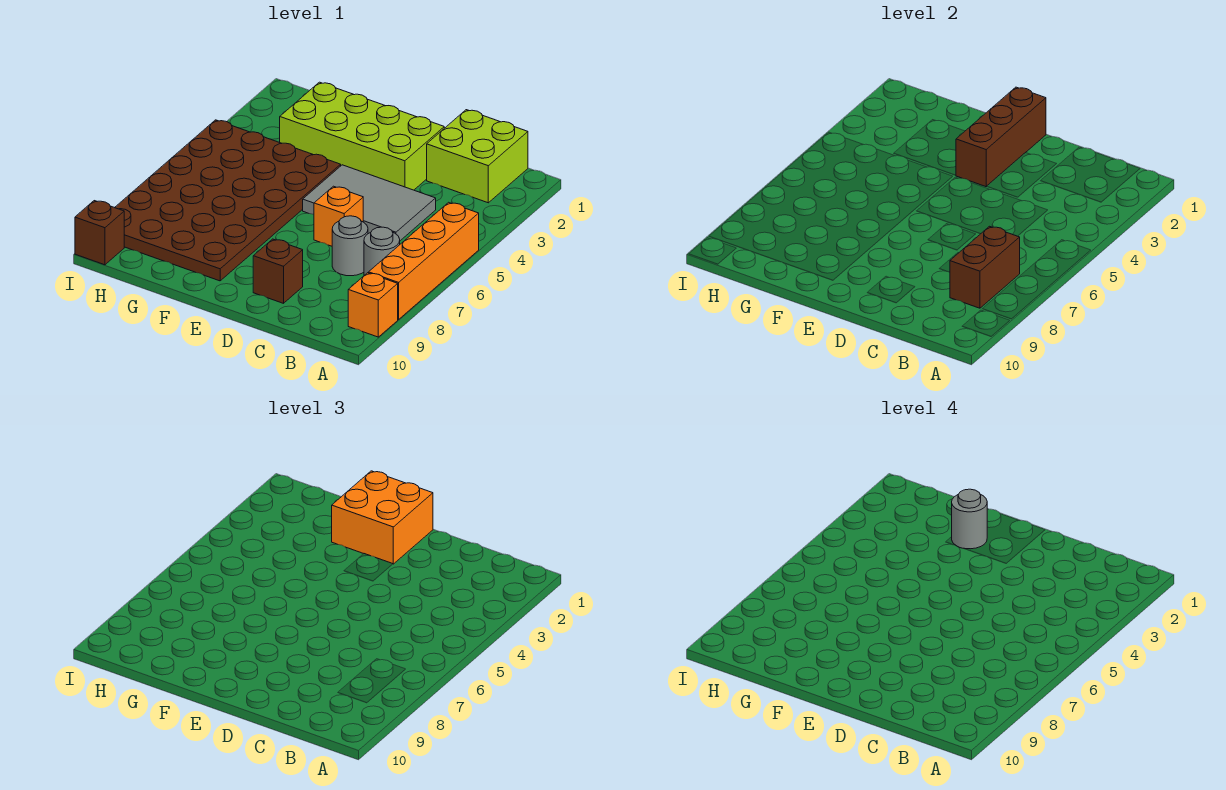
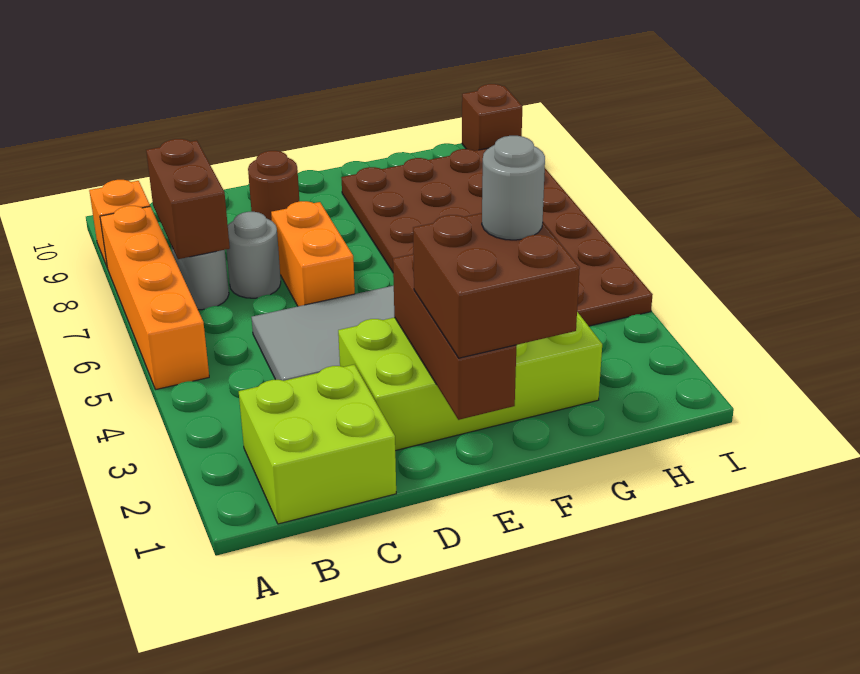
orange brick D6 level 1 -> orange brick D6:D7 level 1
brown brick D9 level 1 -> brown round brick D9 level 1
orange brick E1:F2 level 3 -> brown brick E1:F2 level 3

